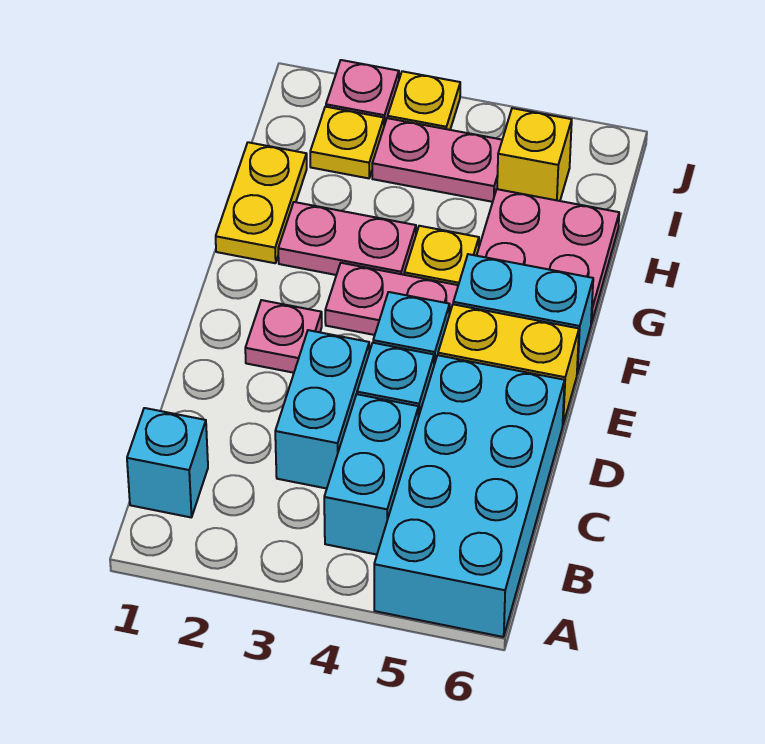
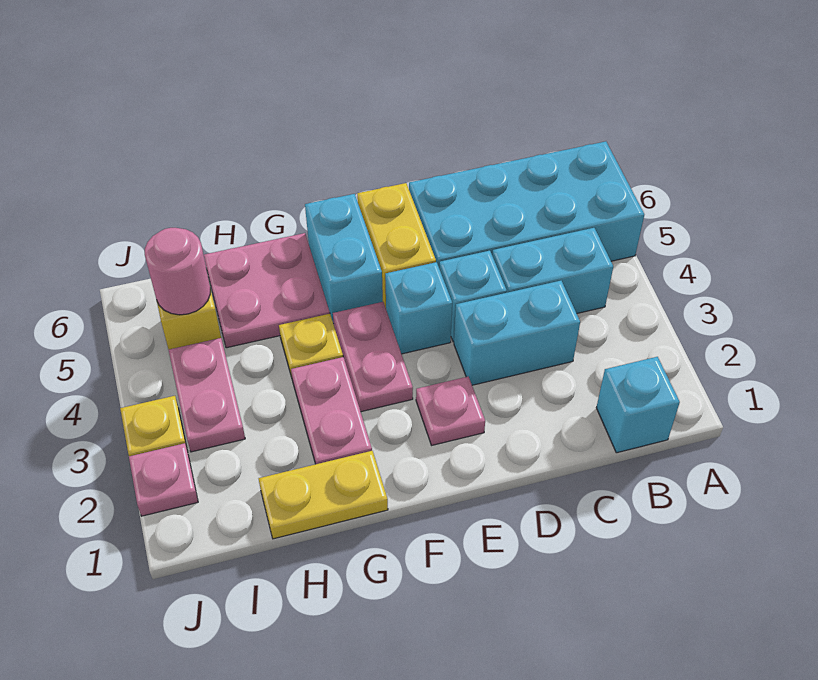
yellow plate I2 level 1 -> none
none -> pink round brick I5 level 2

